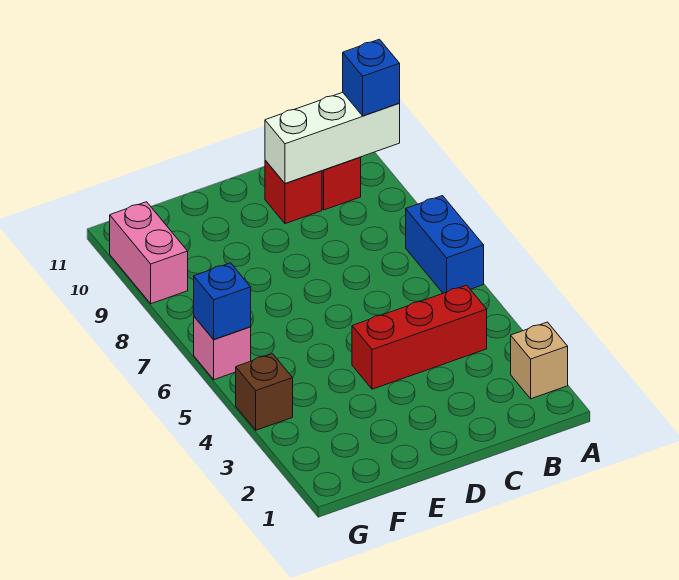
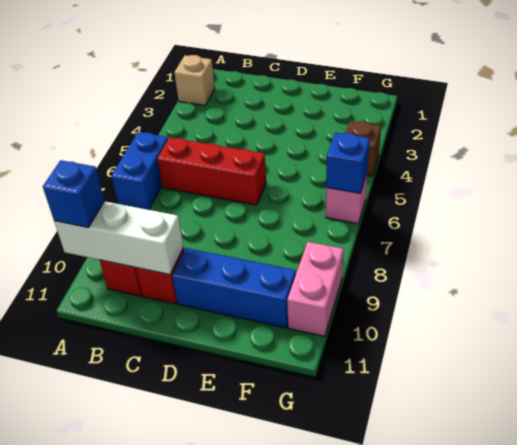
red brick B4:D4 level 1 -> red brick B6:D6 level 1
none -> blue brick D10:F10 level 1

